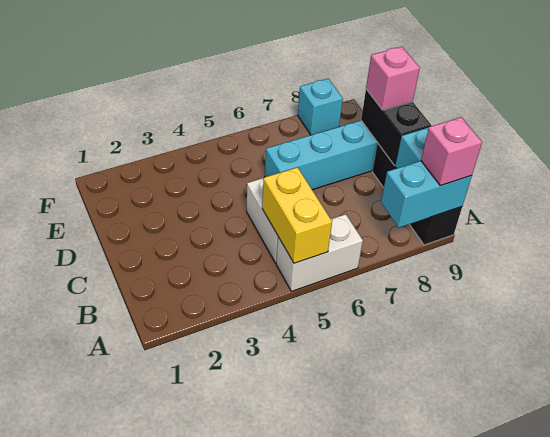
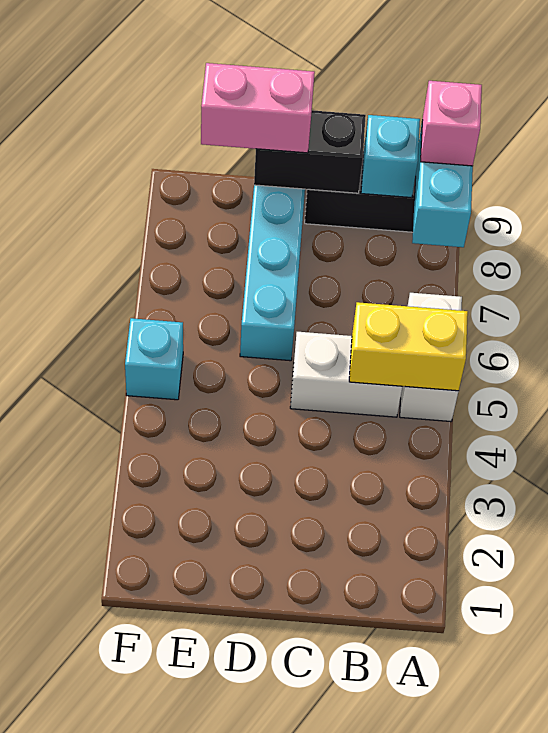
pink brick D9 level 3 -> pink brick D9:E9 level 3
cyan brick F8 level 1 -> cyan brick F5 level 1

